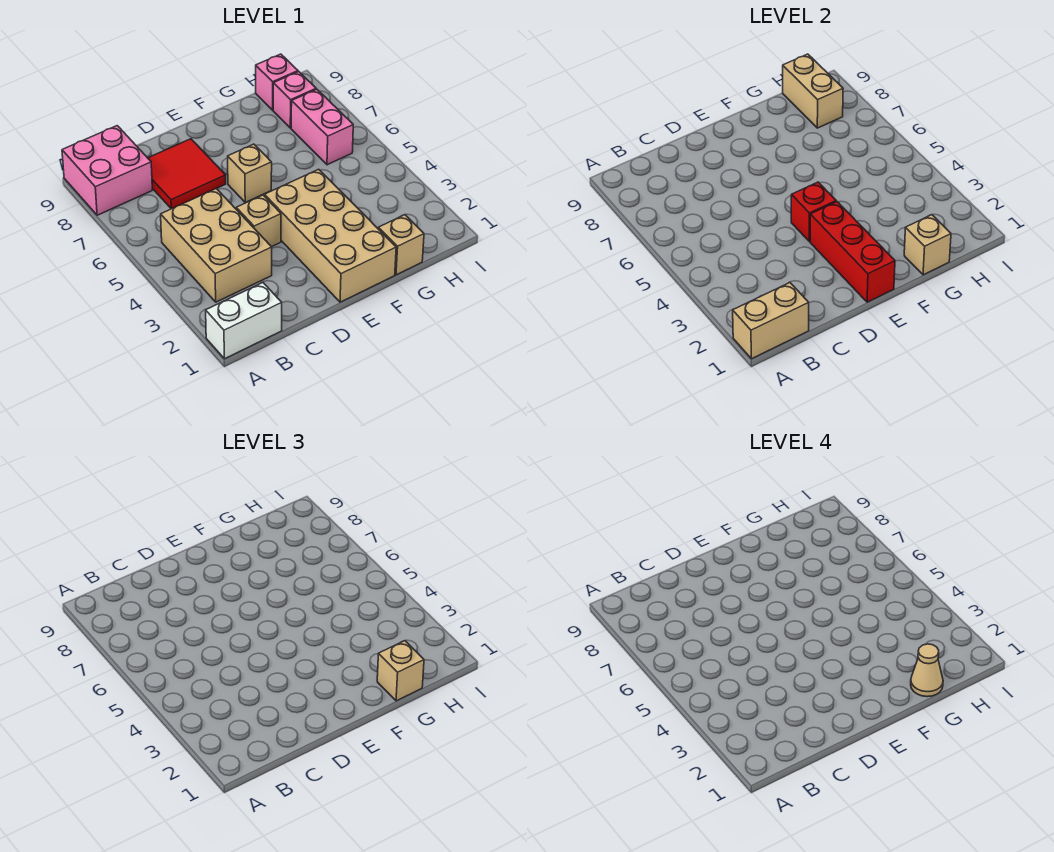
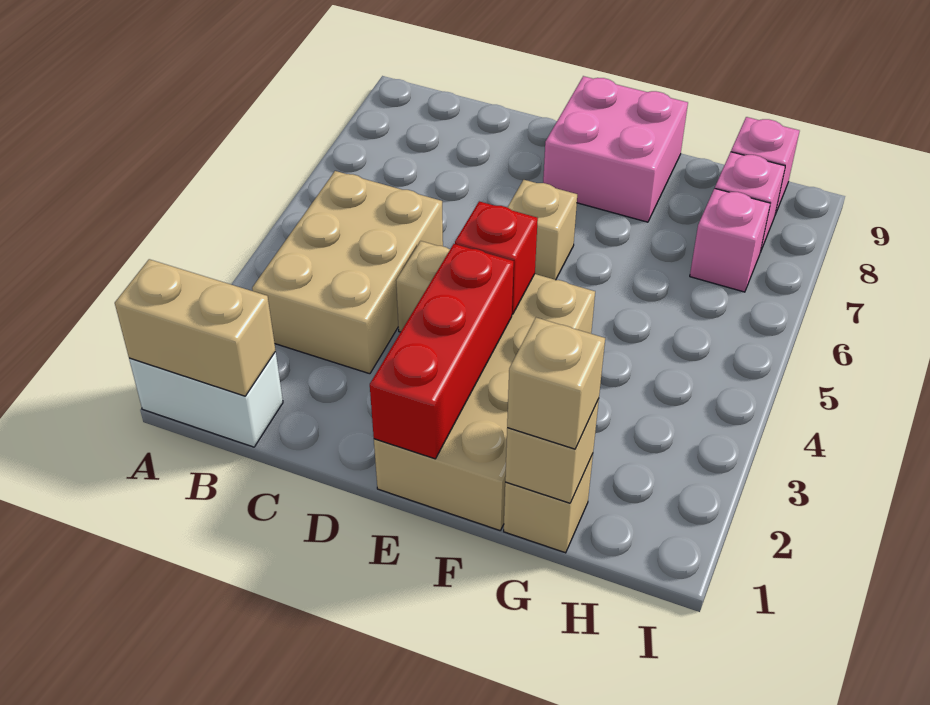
pink brick A8:B9 level 1 -> pink brick E8:F9 level 1
red tile C7:D8 level 1 -> none
tan cone G1 level 4 -> none
pink brick H6:H7 level 1 -> pink brick H7 level 1
tan brick H8:H9 level 2 -> none

